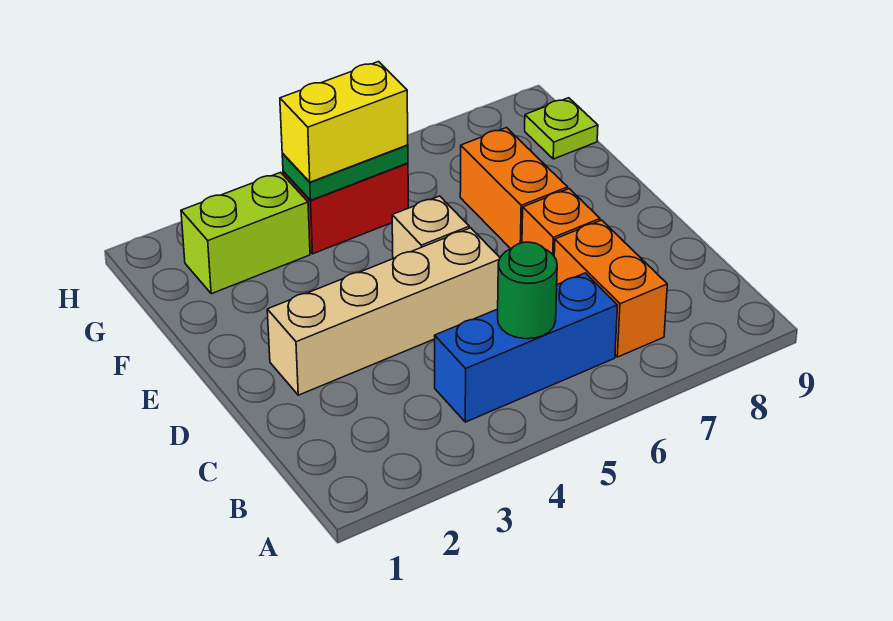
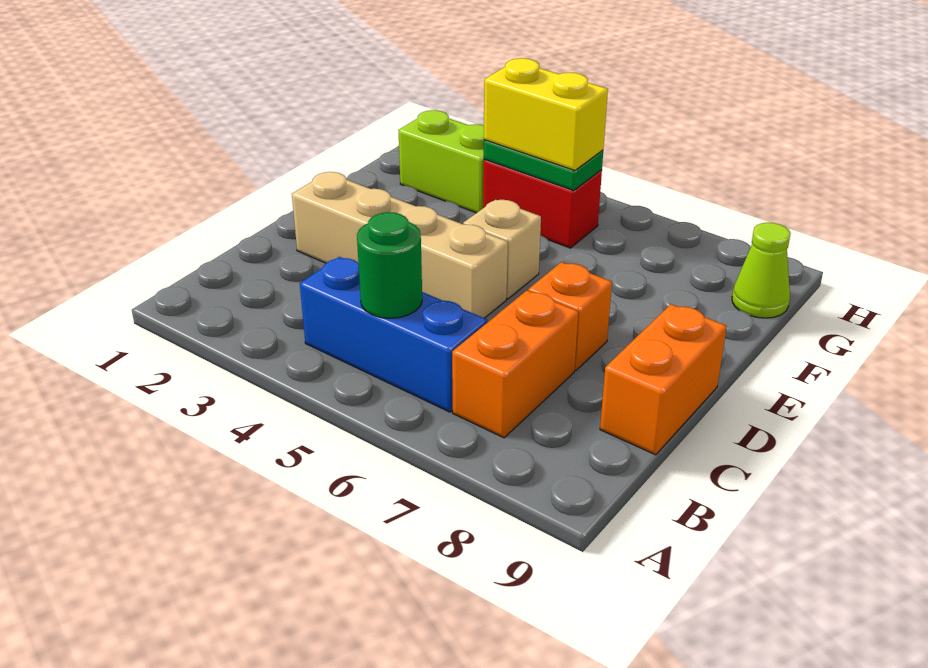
orange brick E7:F7 level 1 -> orange brick C9:D9 level 1
lime plate G9 level 1 -> lime cone G9 level 1

